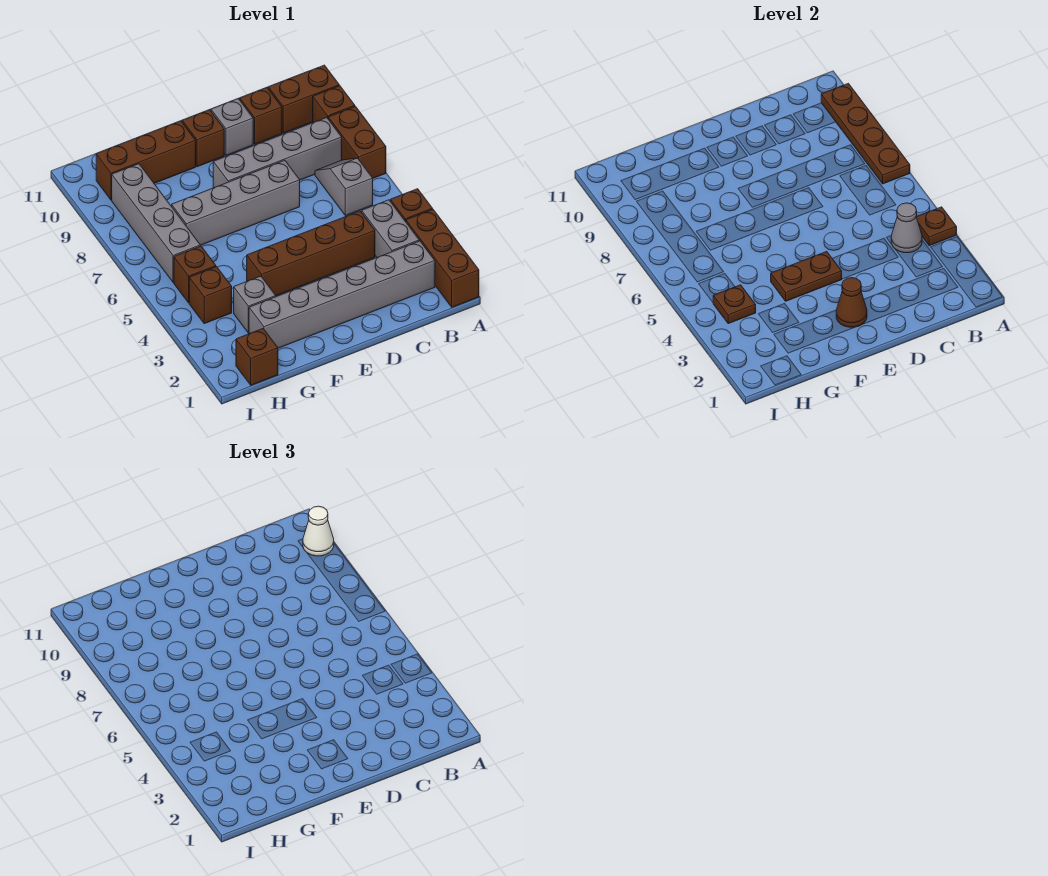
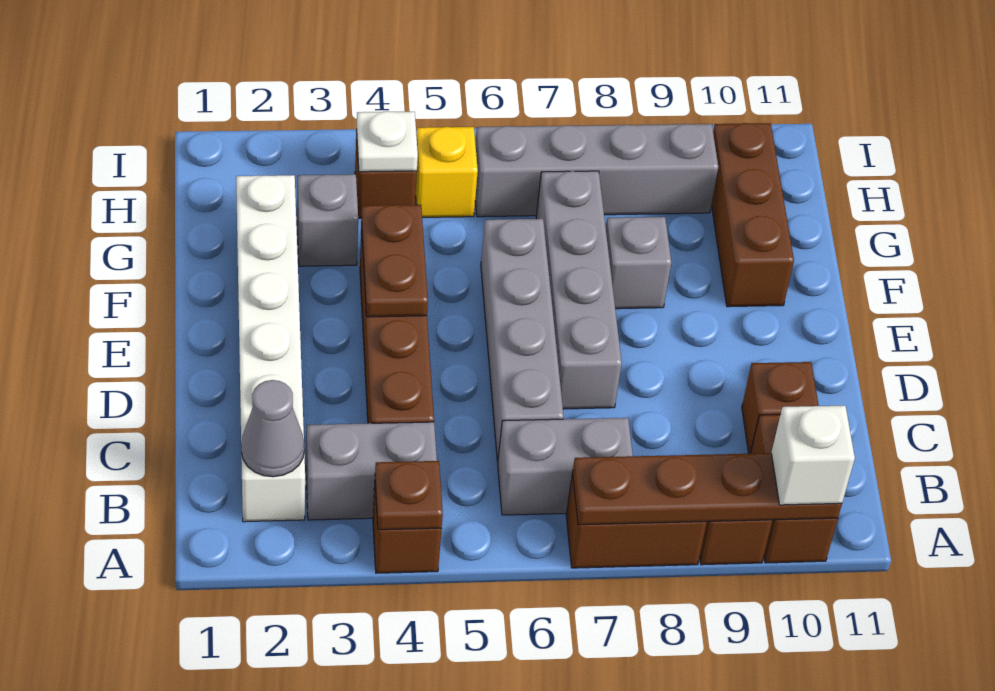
brown brick A1:A3 level 1 -> none
white cone A10 level 3 -> white brick A10 level 3
grey brick B2:G2 level 1 -> white brick B2:G2 level 1
grey cone B4 level 2 -> grey cone B2 level 2
grey slope B6:B7 level 1 top 6 -> grey brick B6:B7 level 1
grey brick B8:E8 level 1 -> grey brick C6:F6 level 1
grey brick D10 level 1 -> grey brick F8 level 1
brown cone E2 level 2 -> none
brown brick E10 level 1 -> none
brown brick H1 level 1 -> none
brown plate H4 level 2 -> white plate H4 level 2
brown brick H5 level 1 -> yellow brick H5 level 1

